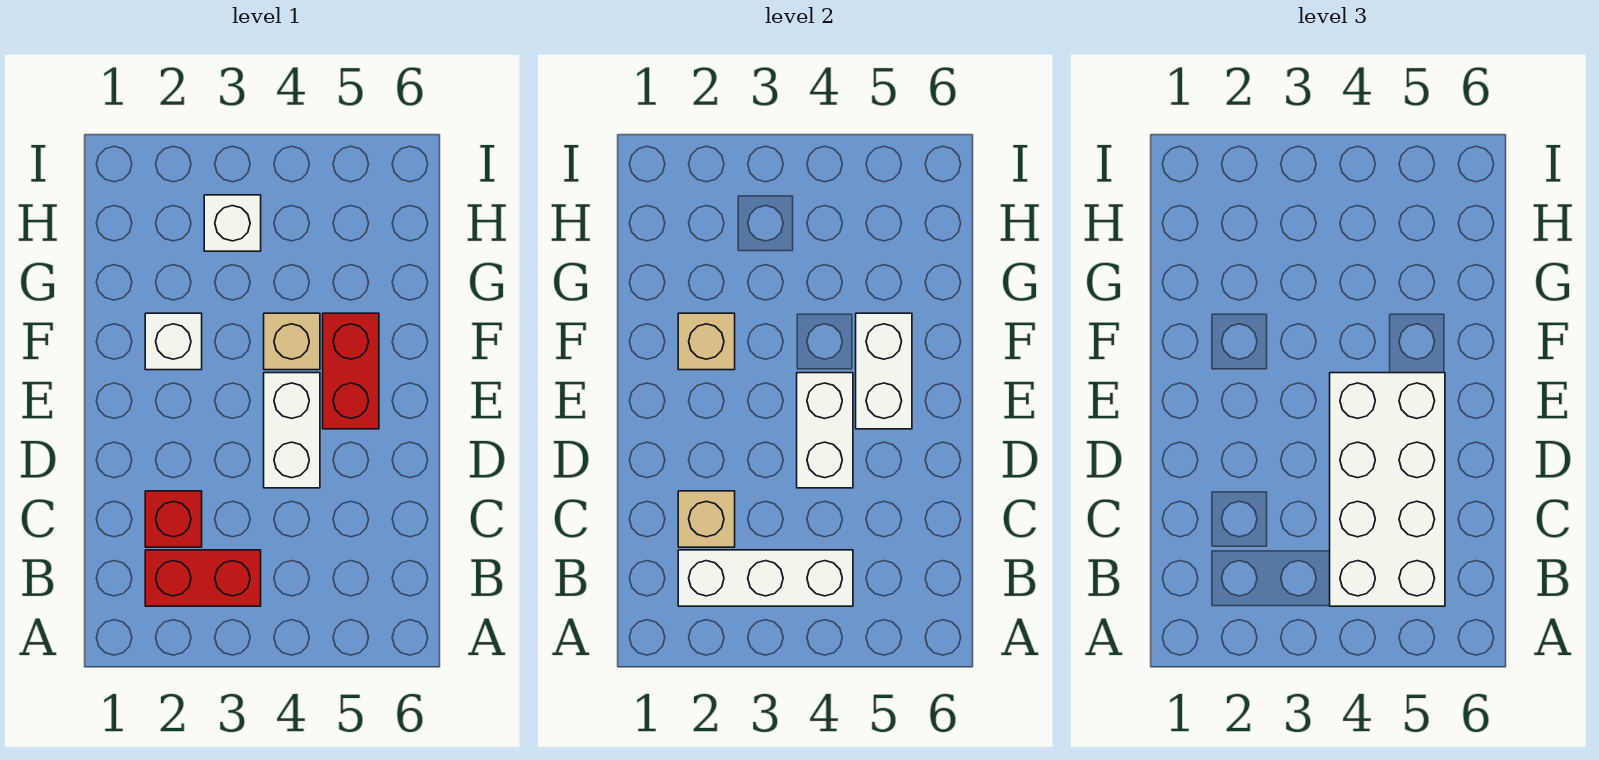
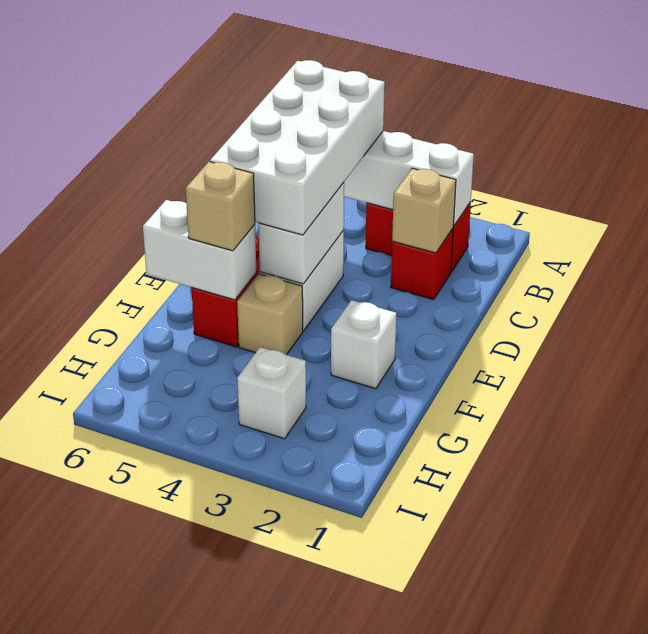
white brick E5:F5 level 2 -> white brick F5:F6 level 2
tan brick F2 level 2 -> tan brick F5 level 3

